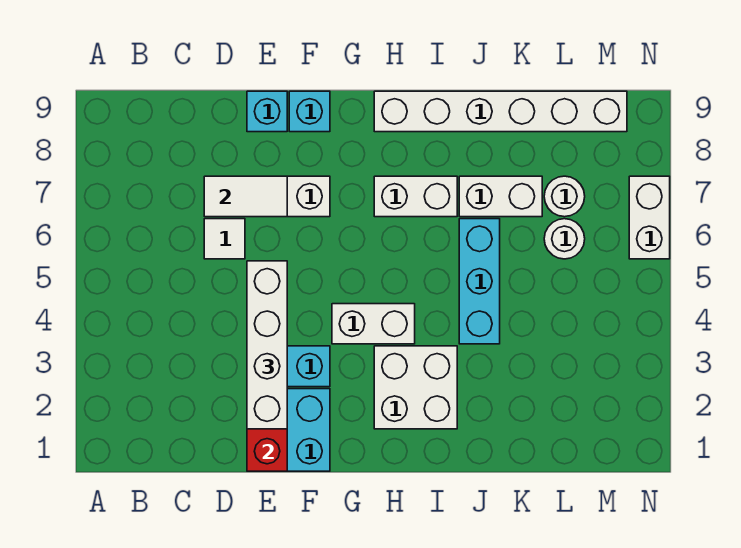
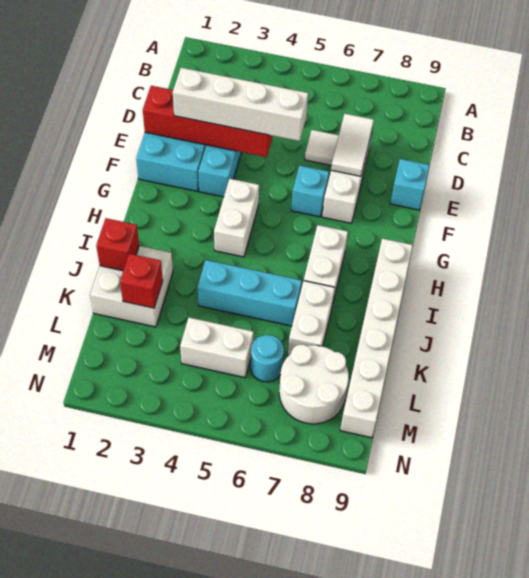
cyan brick F9 level 1 -> cyan brick F6 level 1
white brick H2:I3 level 1 -> white brick J1:K2 level 1
none -> red brick J1 level 2
none -> red brick K2 level 2
white round brick L6 level 1 -> cyan round brick L6 level 1
white round brick L7 level 1 -> white round brick L7:M8 level 1
white brick N6:N7 level 1 -> white brick L4:L5 level 1

